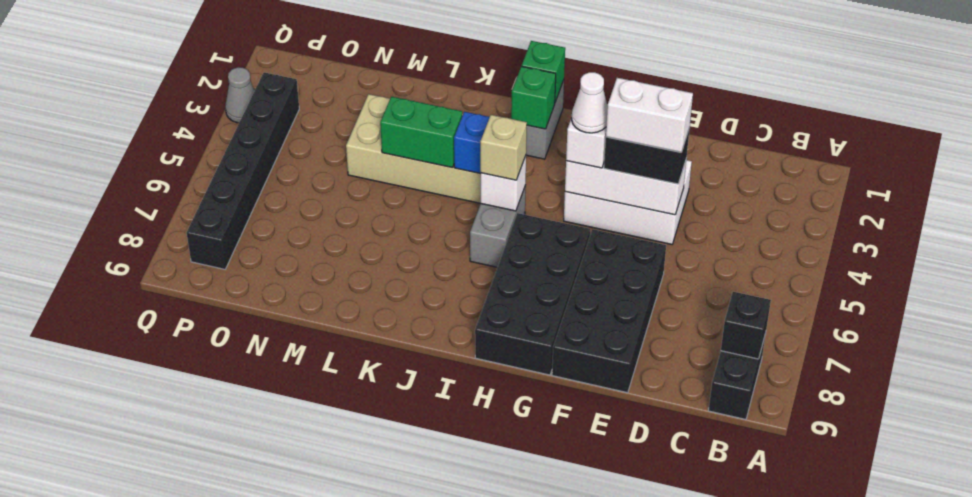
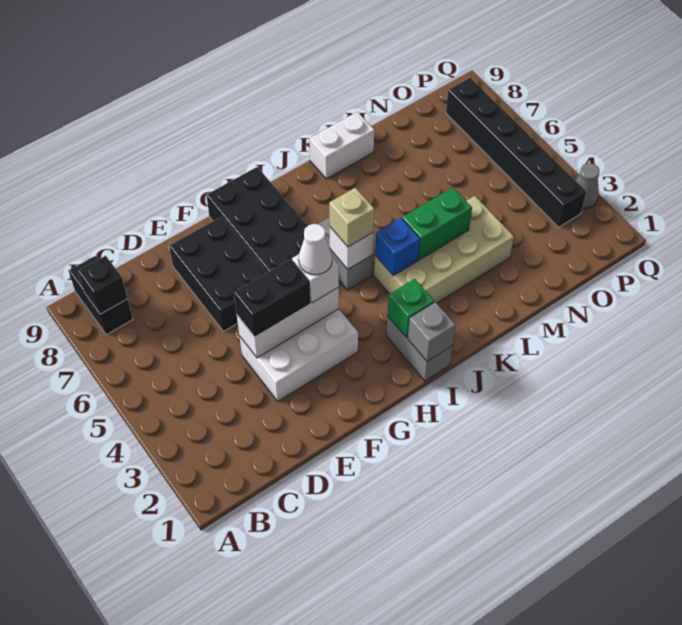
white brick E4:F4 level 4 -> white brick K9:L9 level 1
black brick E6:F9 level 1 -> black brick E6:F8 level 1
green brick I1 level 2 -> grey brick I1 level 2

